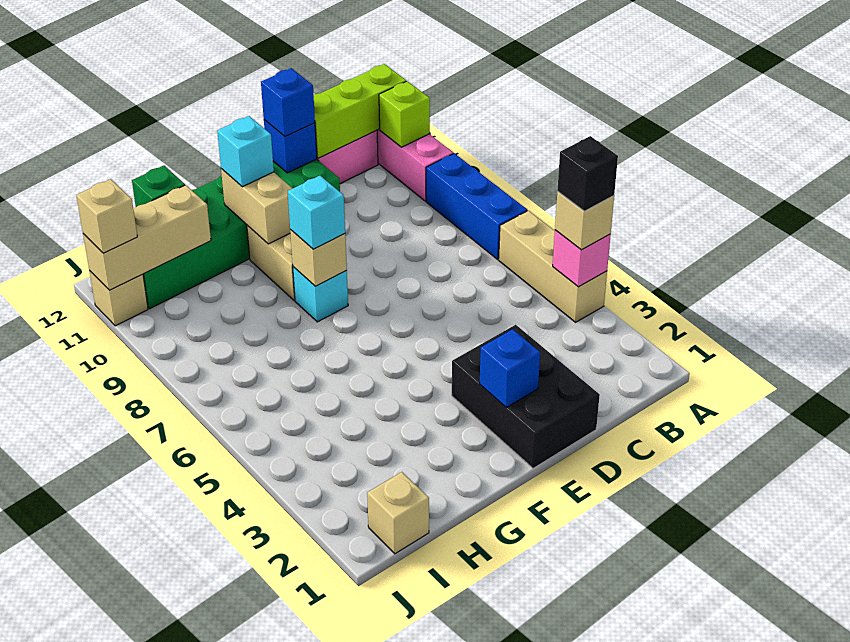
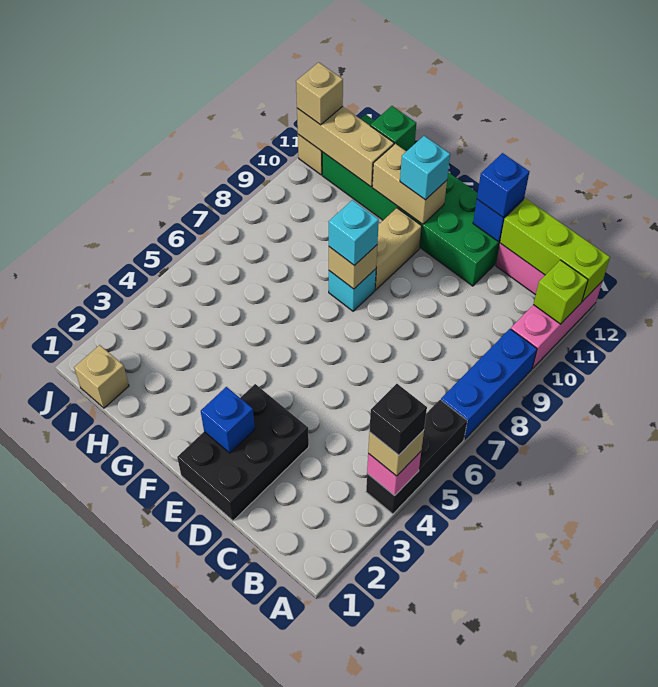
tan brick A4:A6 level 1 -> black brick A4:A6 level 1
tan brick F10:F11 level 2 -> tan brick F11:G11 level 2

